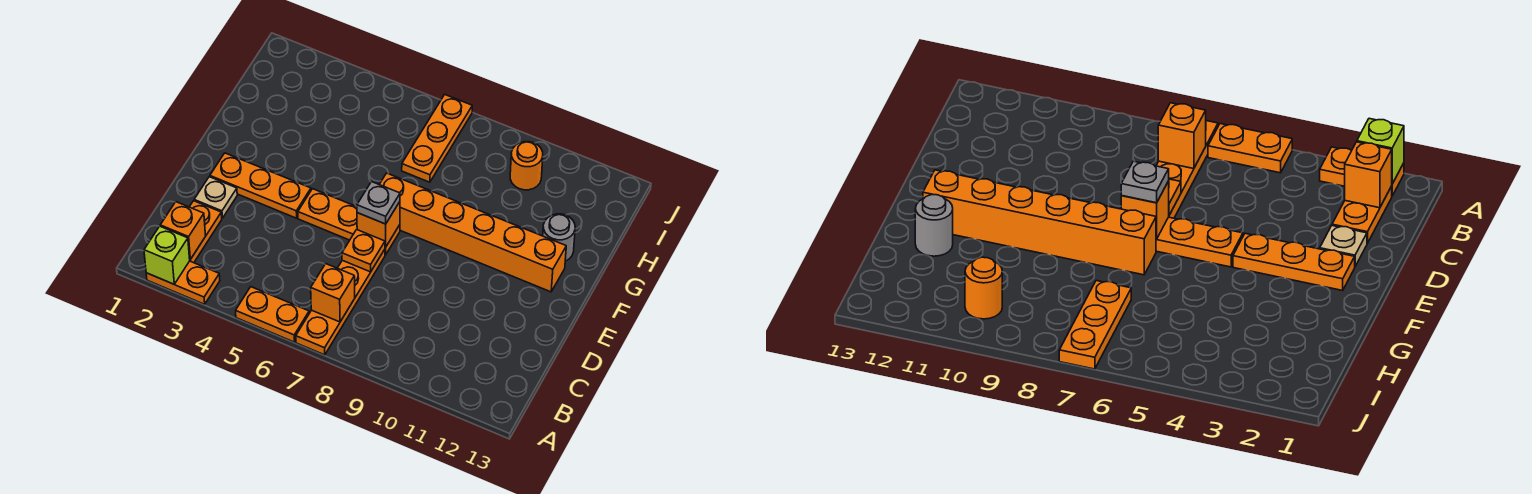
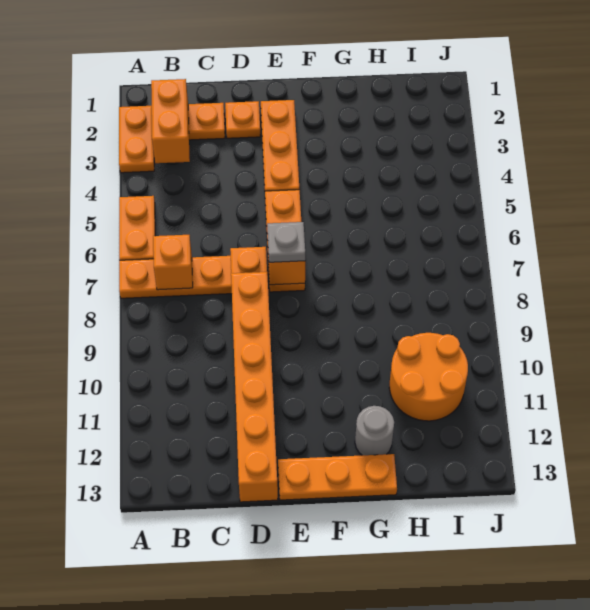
lime brick A2 level 2 -> none
orange brick B2 level 2 -> orange brick B2:B3 level 2
tan plate D2 level 1 -> orange plate D2 level 1
orange brick F7:F12 level 1 -> orange brick D8:D13 level 1
orange plate H7:J7 level 1 -> orange plate E13:G13 level 1
orange round brick I10 level 1 -> orange round brick H10:I11 level 1

